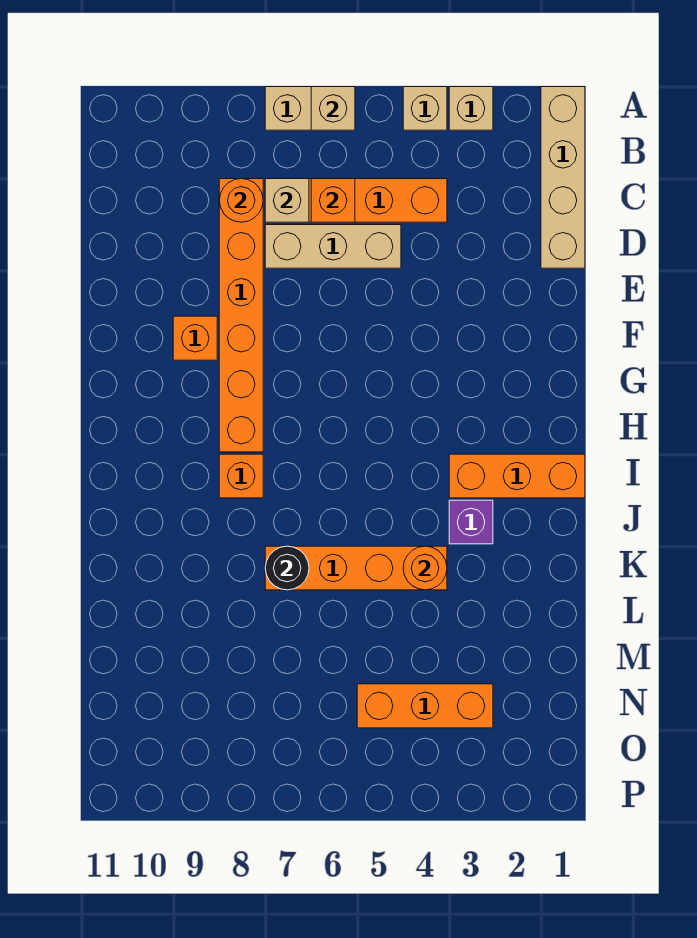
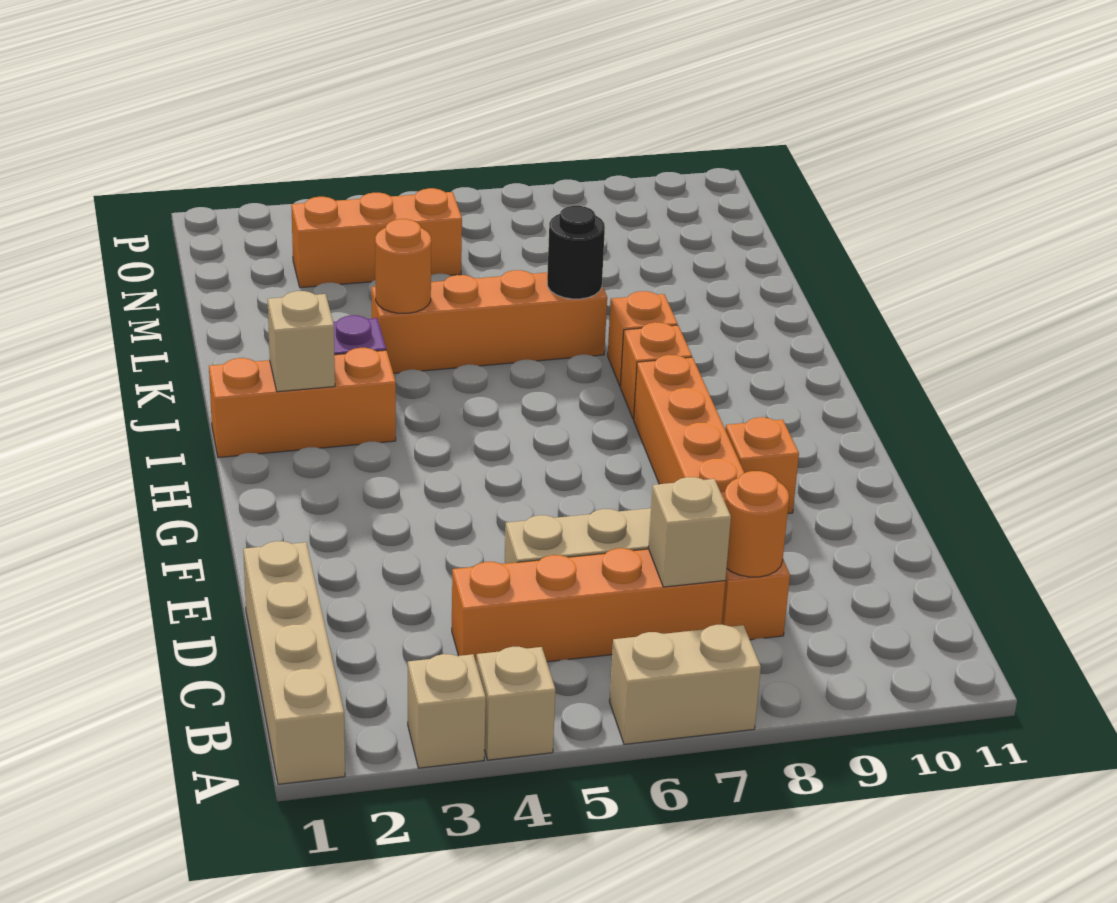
tan brick A6 level 2 -> tan brick I2 level 2
orange brick C6 level 2 -> orange brick J8 level 1

